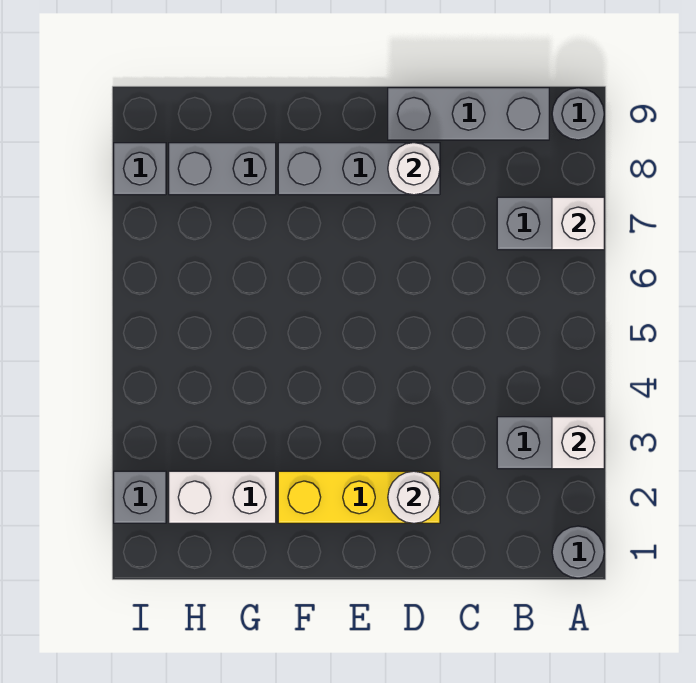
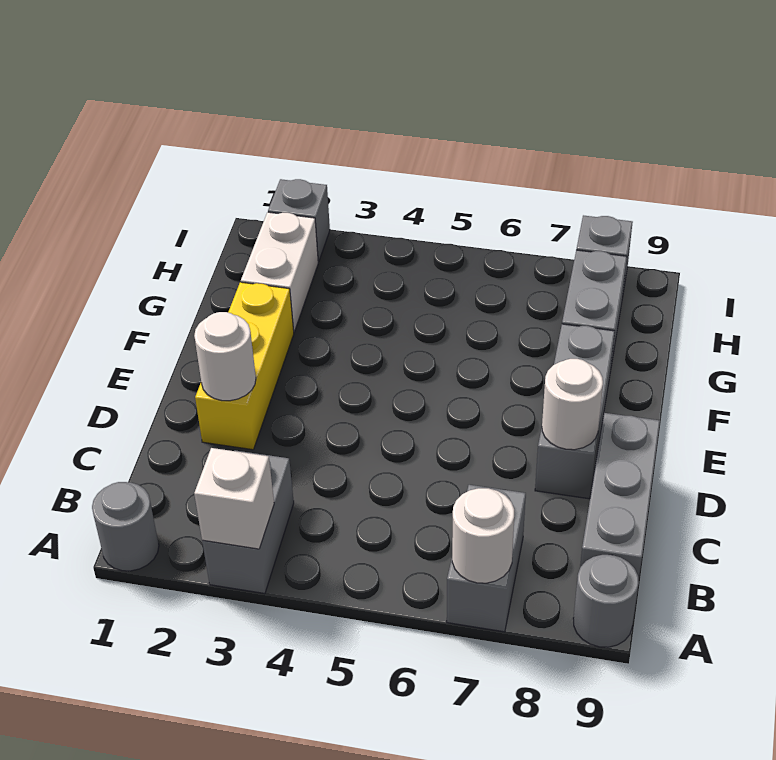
white brick A7 level 2 -> white round brick A7 level 2

